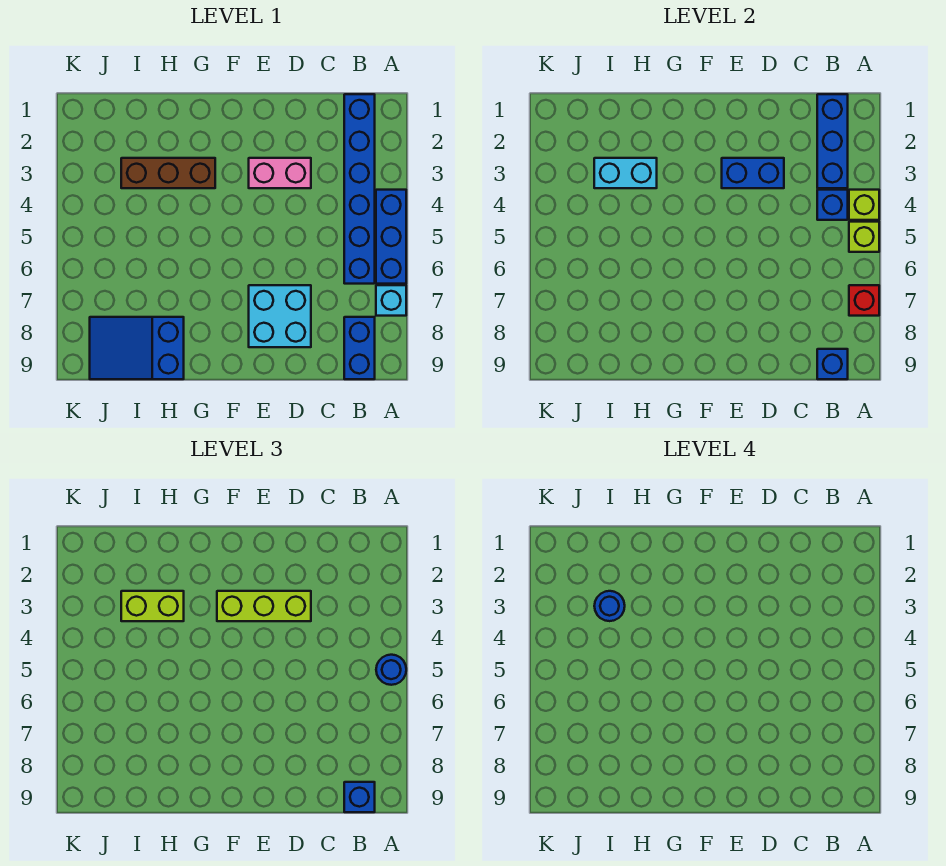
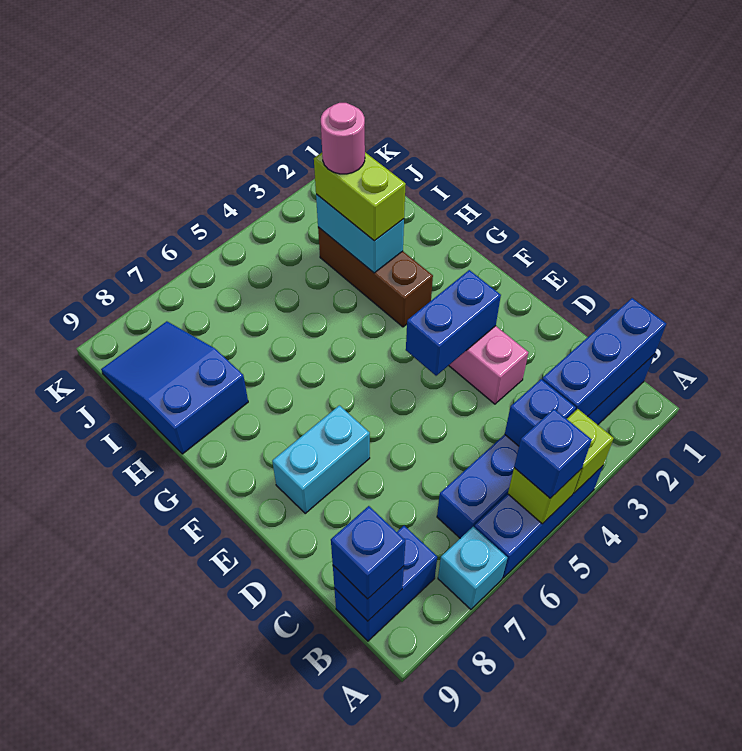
blue round brick A5 level 3 -> blue brick A5 level 3
red brick A7 level 2 -> none
blue brick D3:E3 level 2 -> blue brick E3:E4 level 2
lime brick D3:F3 level 3 -> none
cyan brick D7:E8 level 1 -> cyan brick E7:E8 level 1
blue round brick I3 level 4 -> pink round brick I3 level 4

